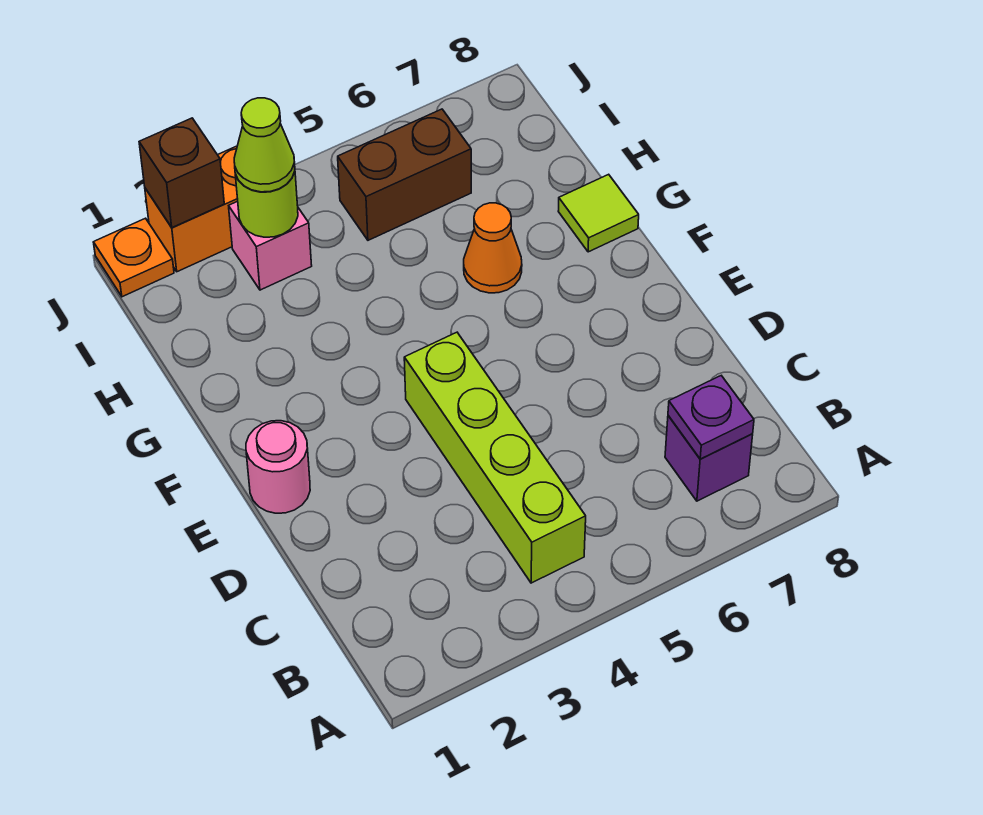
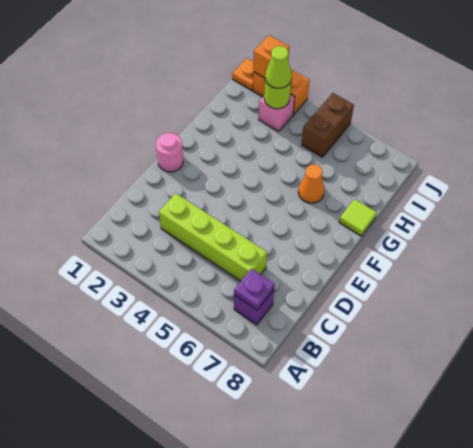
lime brick B4:E4 level 1 -> lime brick C3:C6 level 1
brown brick I5:I6 level 1 -> brown brick I5:J5 level 1
brown brick J2 level 2 -> orange brick J2 level 2

